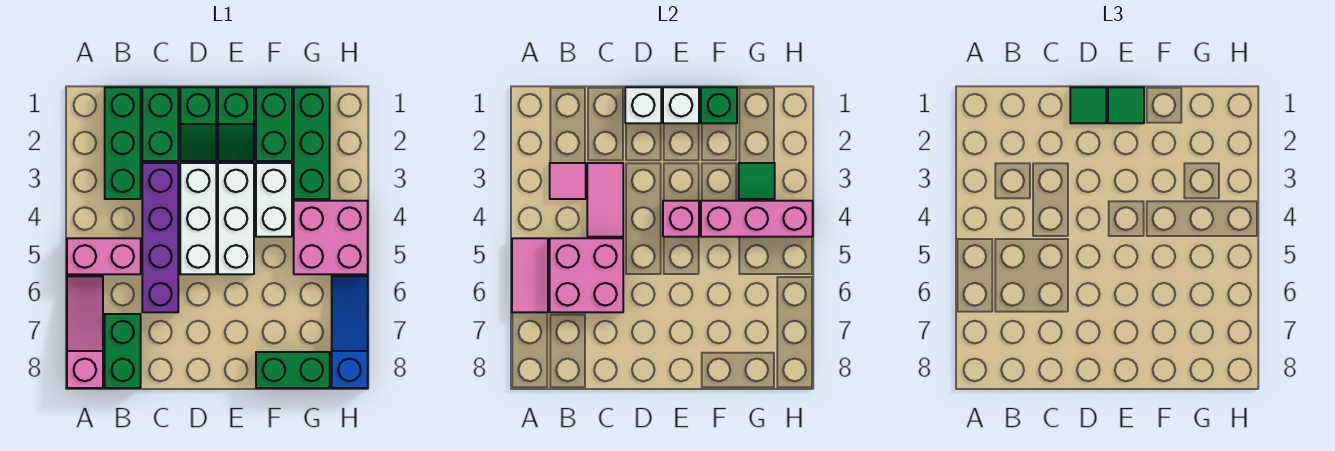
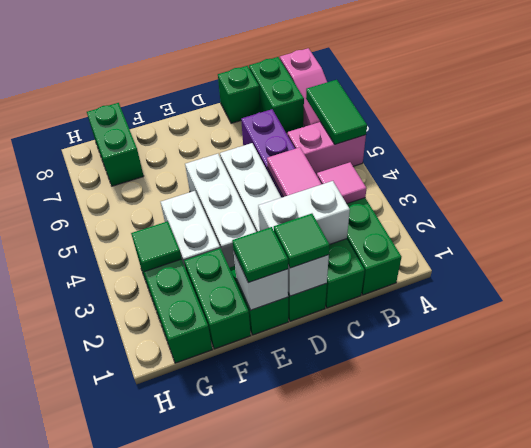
pink tile A5:A6 level 2 -> green tile A5:A6 level 2
pink brick B5:C6 level 2 -> none
none -> white brick C2:D2 level 2
pink brick E4 level 2 -> none
green brick F1 level 2 -> green brick C8 level 1
pink brick F4:H4 level 2 -> none
green brick F8:G8 level 1 -> green brick G7:G8 level 1
pink brick G4:H5 level 1 -> none
blue slope H6:H8 level 1 top 8 -> none

